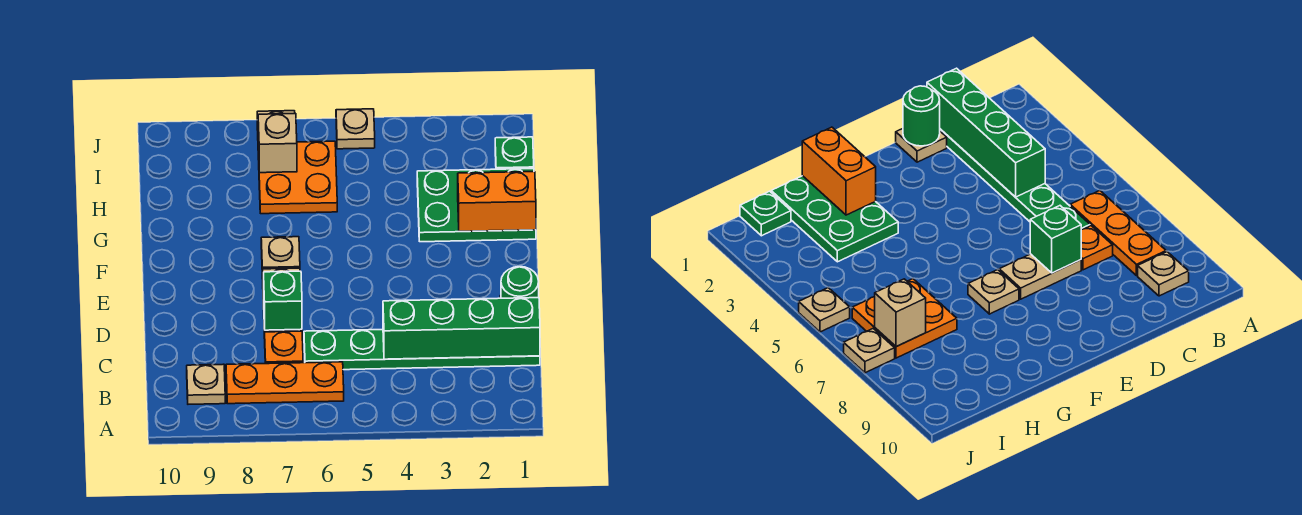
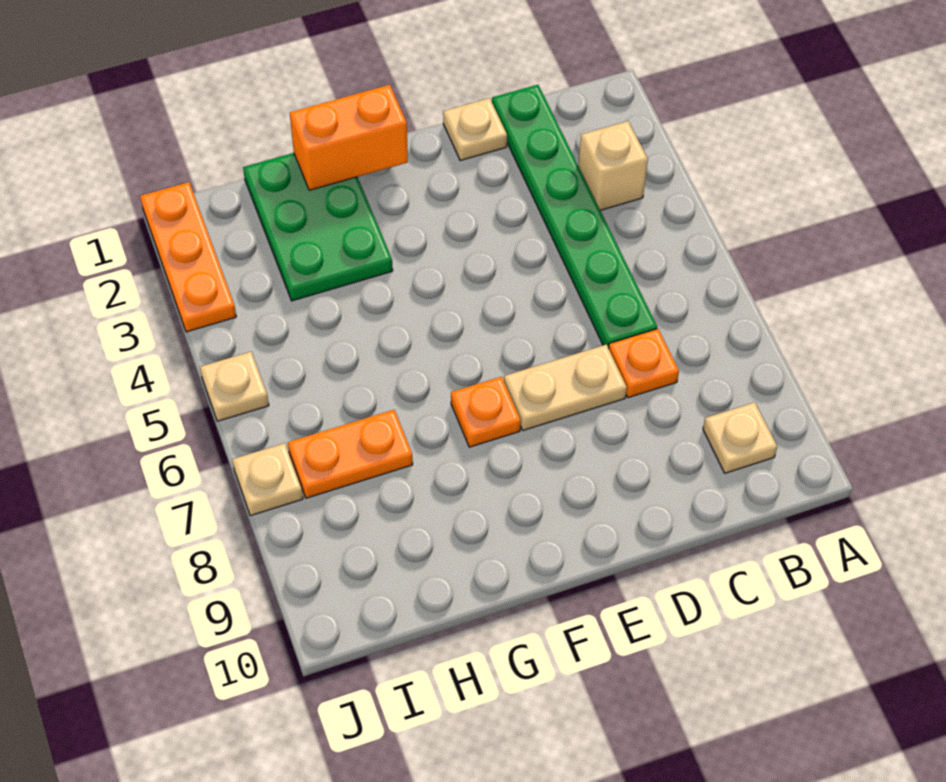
orange plate B6:B8 level 1 -> orange plate J1:J3 level 1
green brick C1:C4 level 2 -> none
green round brick D1 level 2 -> none
green brick D7 level 2 -> none
tan plate F7 level 1 -> orange plate F7 level 1
orange brick G1:G2 level 2 -> orange brick F1:G1 level 2
orange plate H6:I7 level 1 -> orange plate H7:I7 level 1
green plate I1 level 1 -> none
tan brick I7 level 2 -> tan brick B3 level 1

